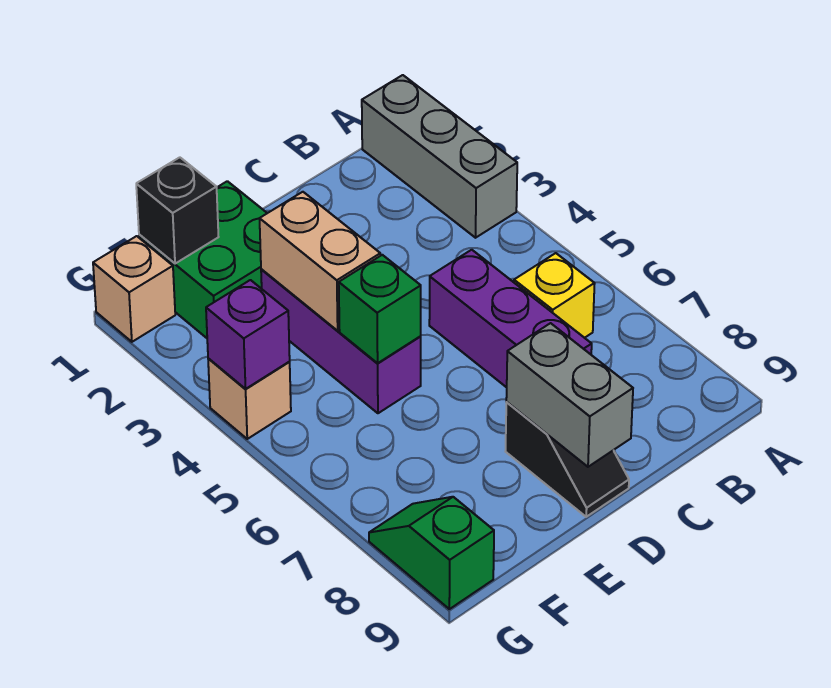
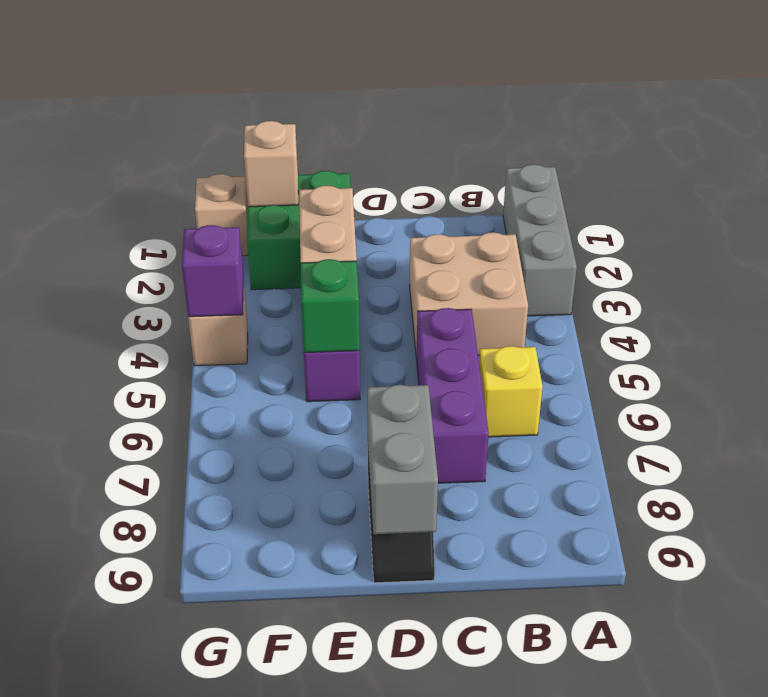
none -> tan brick B3:C4 level 1
black brick F1 level 2 -> tan brick F1 level 2
green slope G8:G9 level 1 top 9 -> none

